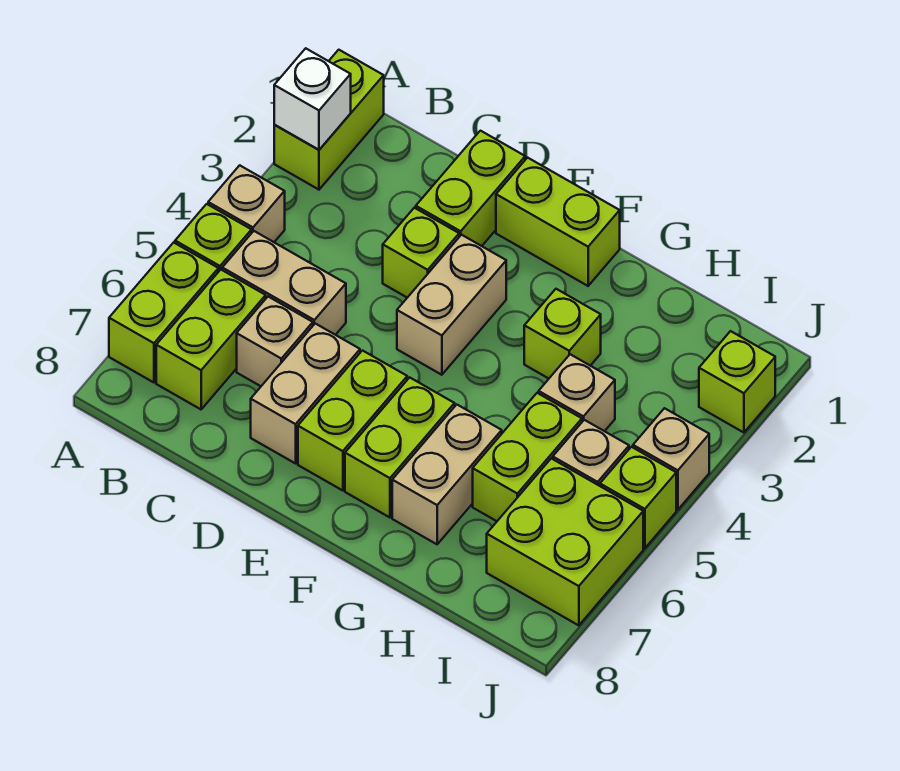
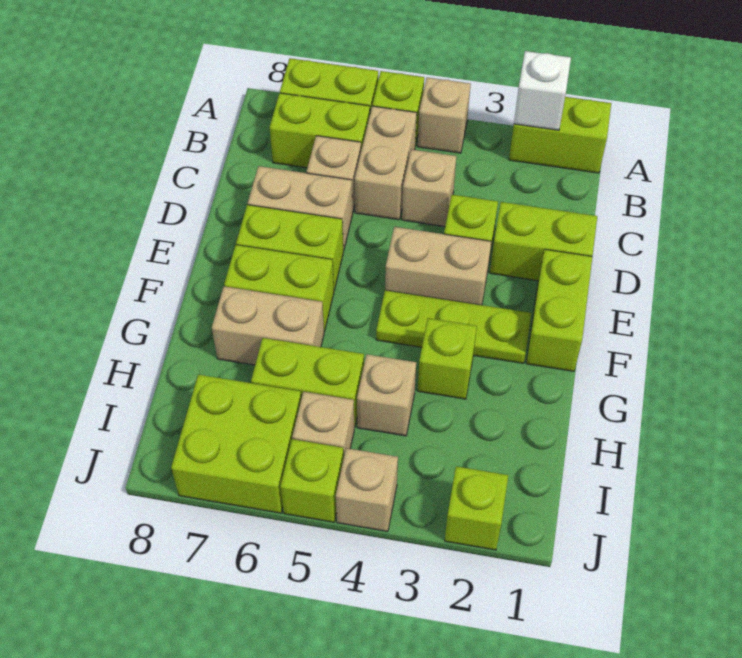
none -> tan brick C4 level 1
none -> lime plate F2:F4 level 1

